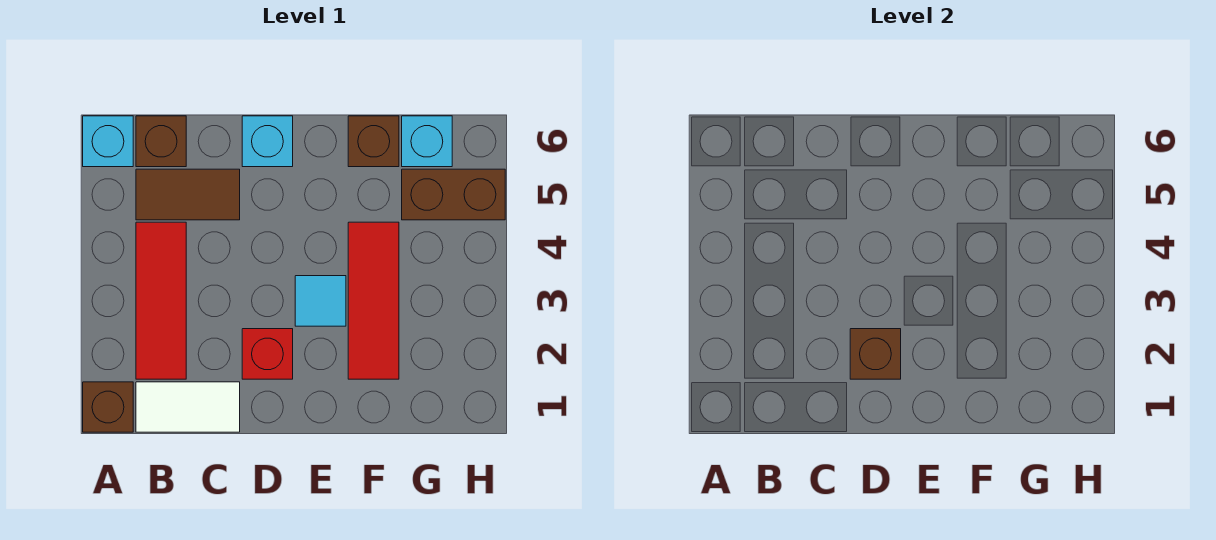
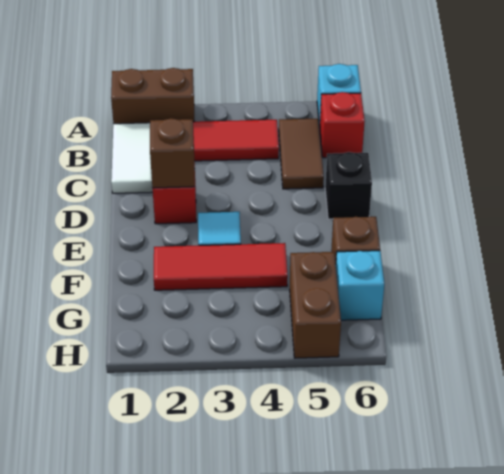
brown brick A1 level 1 -> brown brick A1:A2 level 1
brown brick B6 level 1 -> red brick B6 level 1
cyan brick D6 level 1 -> black brick D6 level 1

